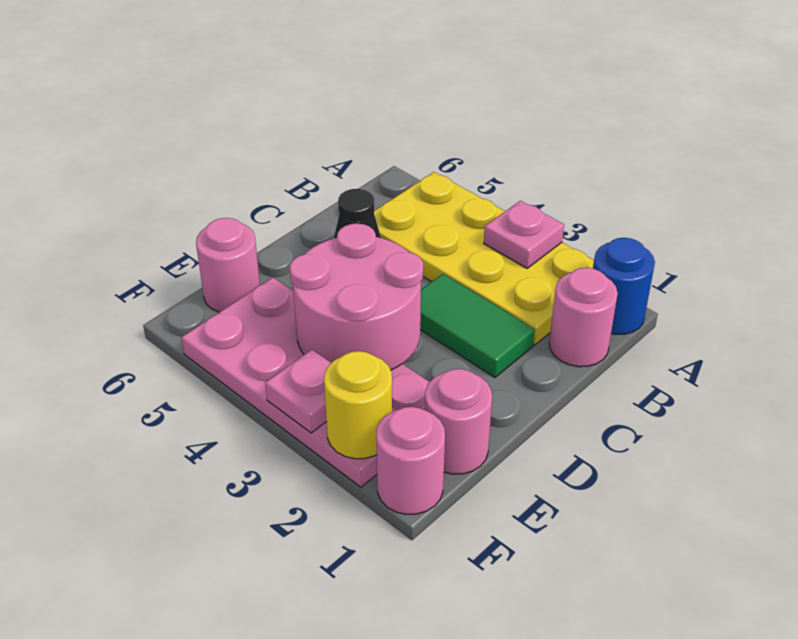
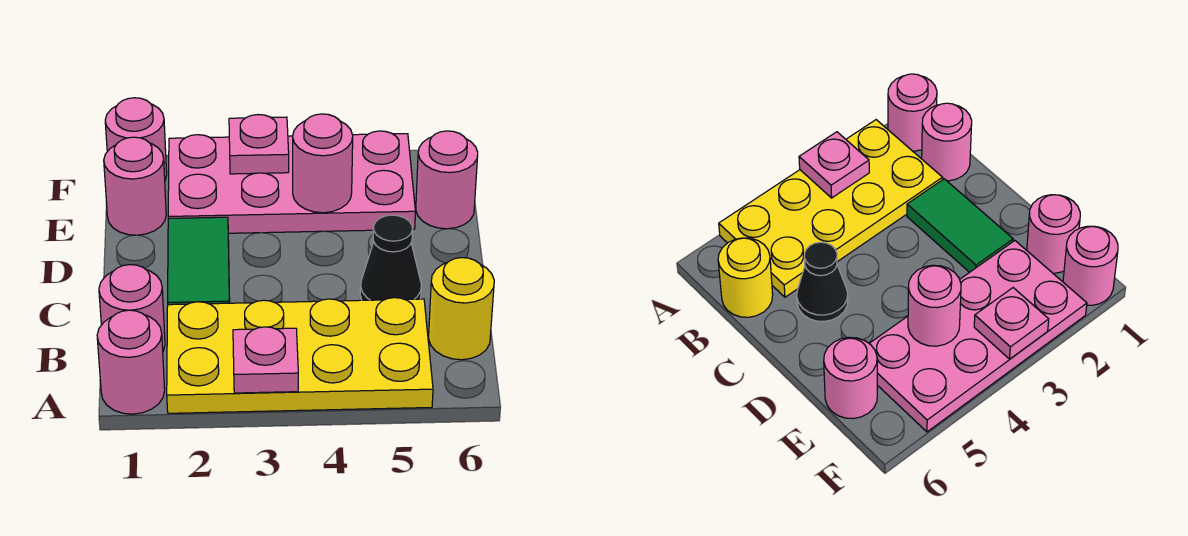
blue round brick A1 level 1 -> pink round brick A1 level 1
green tile C2:C3 level 1 -> green tile C2:D2 level 1
pink round brick D3:E4 level 2 -> pink round brick E4 level 2
yellow round brick F2 level 2 -> yellow round brick B6 level 1

